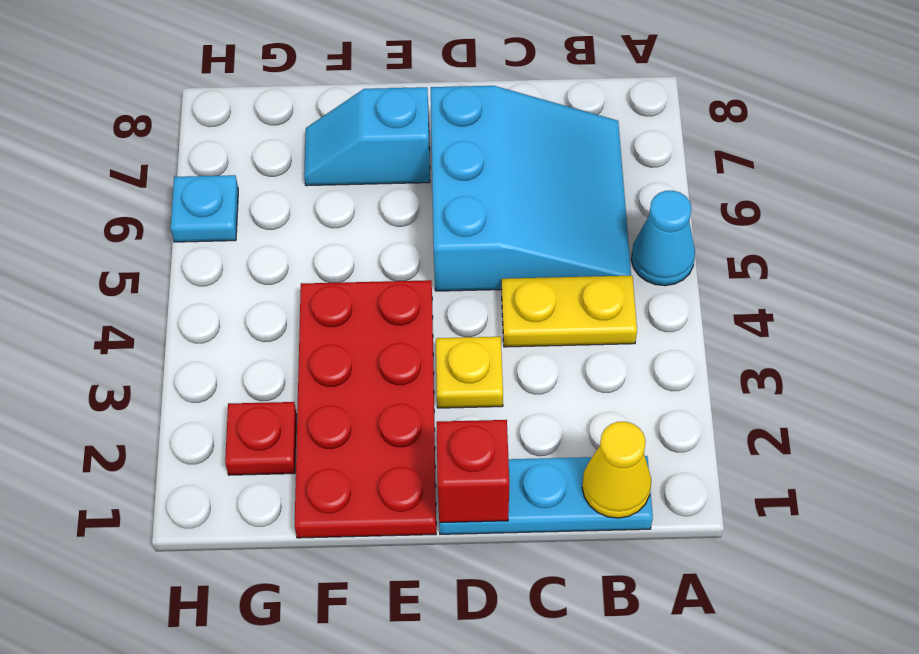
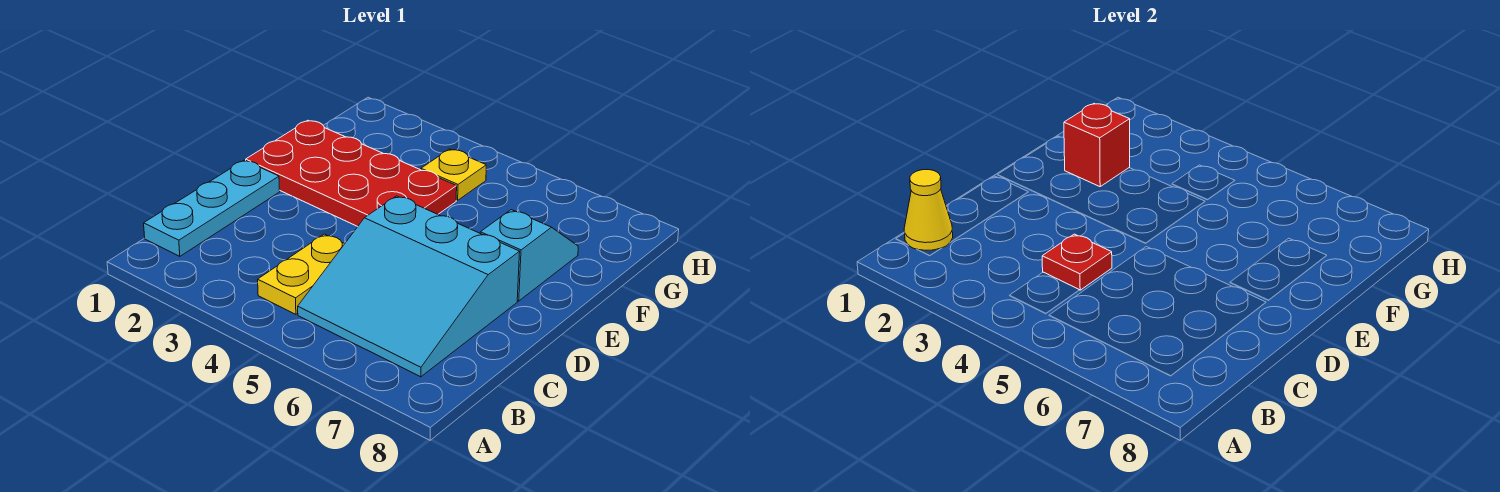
cyan cone A5 level 1 -> none
red brick D1 level 2 -> red brick F2 level 2
yellow plate D3 level 1 -> yellow plate G4 level 1
red plate G2 level 1 -> red plate C4 level 2
cyan plate H6 level 1 -> none

